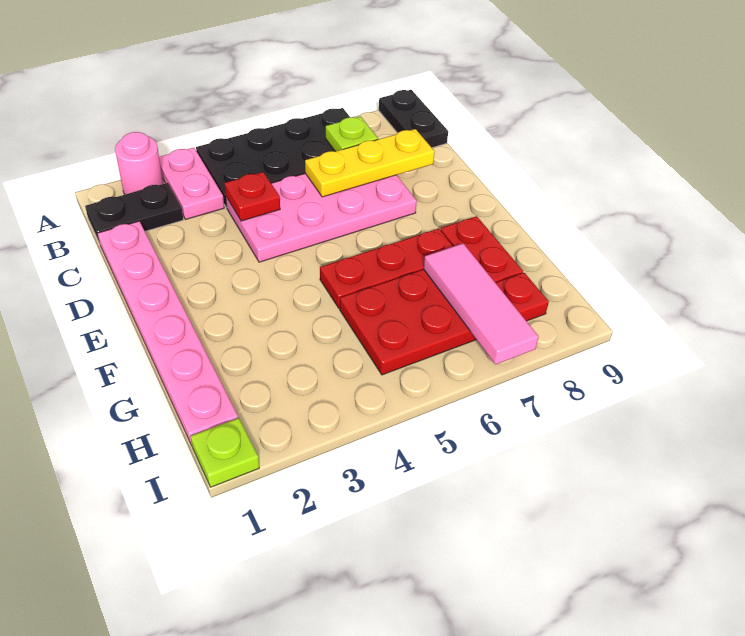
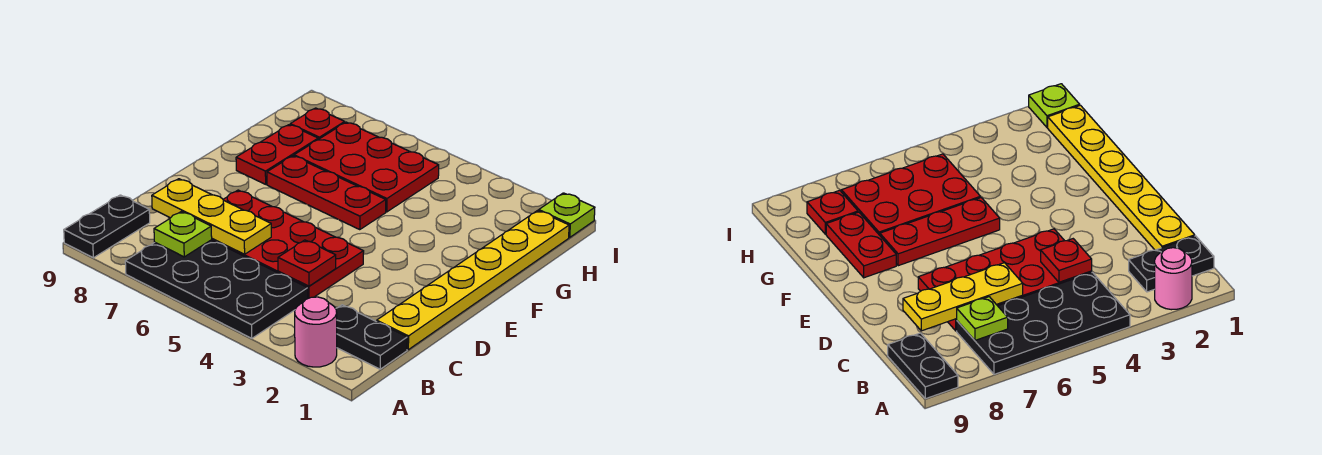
pink plate A3:B3 level 1 -> none
pink plate C1:H1 level 1 -> yellow plate C1:H1 level 1
pink plate C4:D7 level 1 -> red plate C4:D7 level 1
pink tile G7:I7 level 2 -> none

